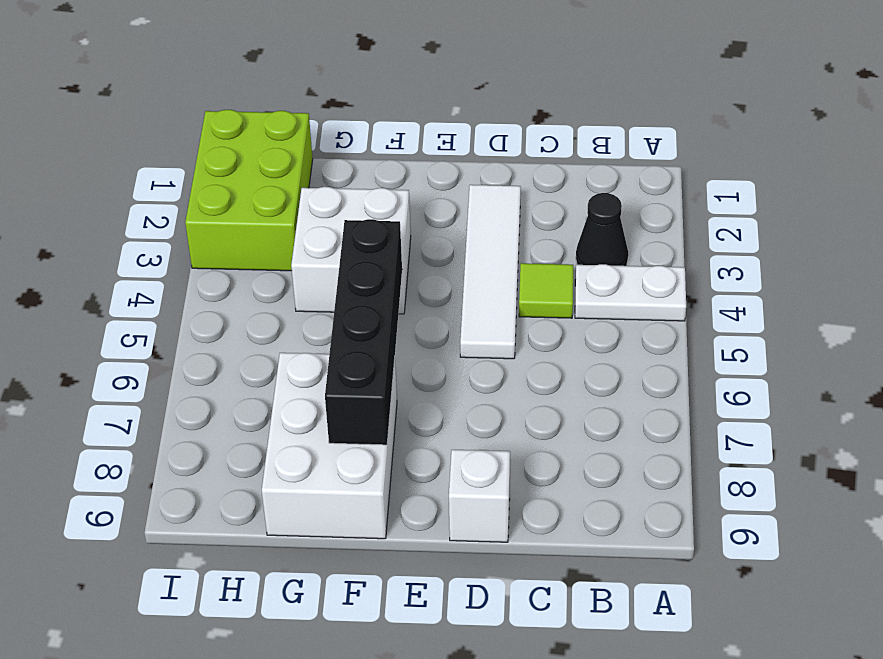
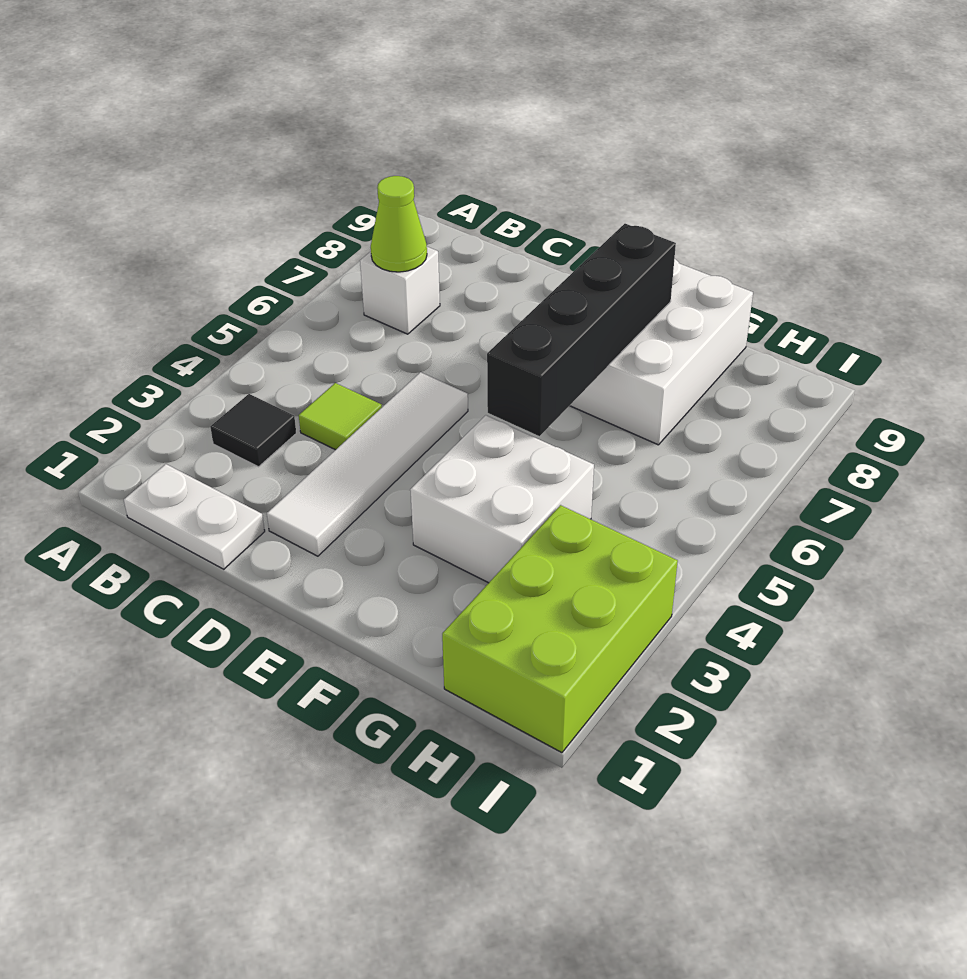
white plate A4:B4 level 1 -> white plate B1:C1 level 1
black cone B3 level 1 -> black tile B3 level 1
none -> lime cone B7 level 2
white brick D9 level 1 -> white brick B7 level 1

